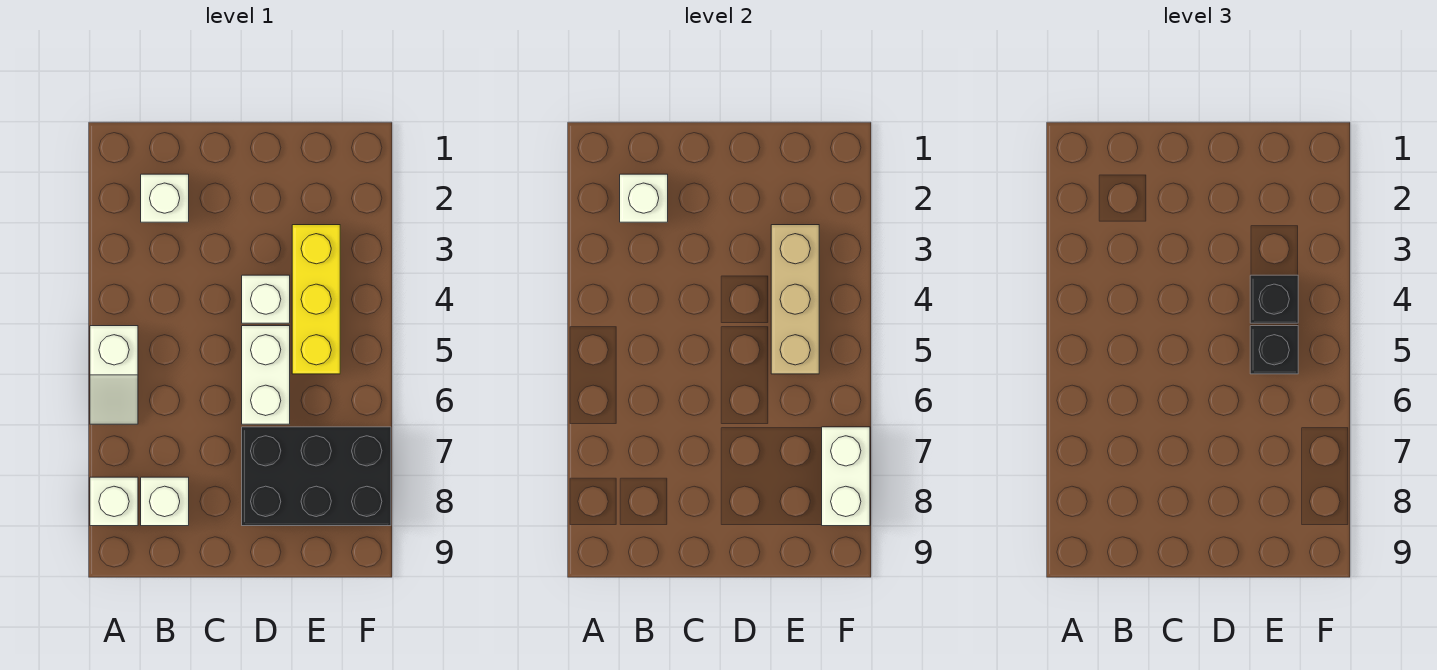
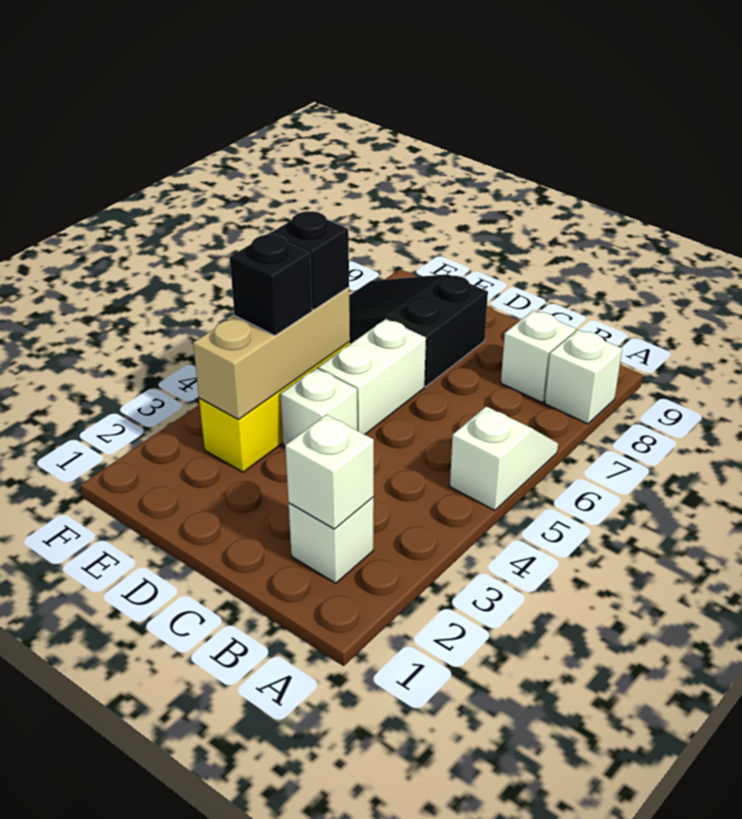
black brick D7:F8 level 1 -> black slope D7:F8 level 1 top D
white brick F7:F8 level 2 -> none

